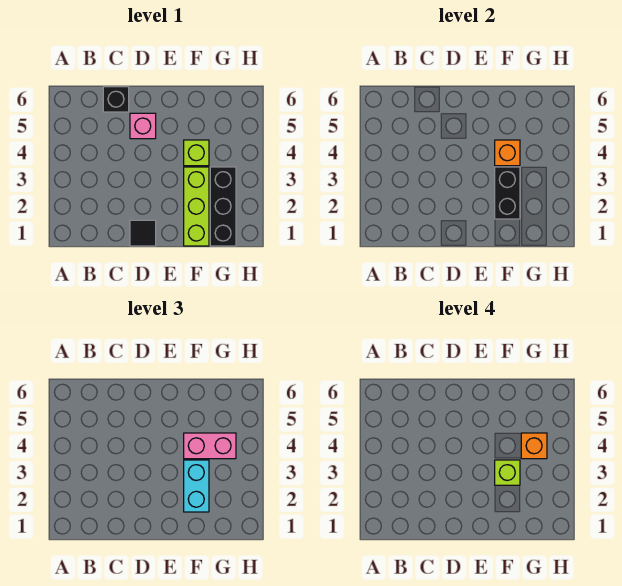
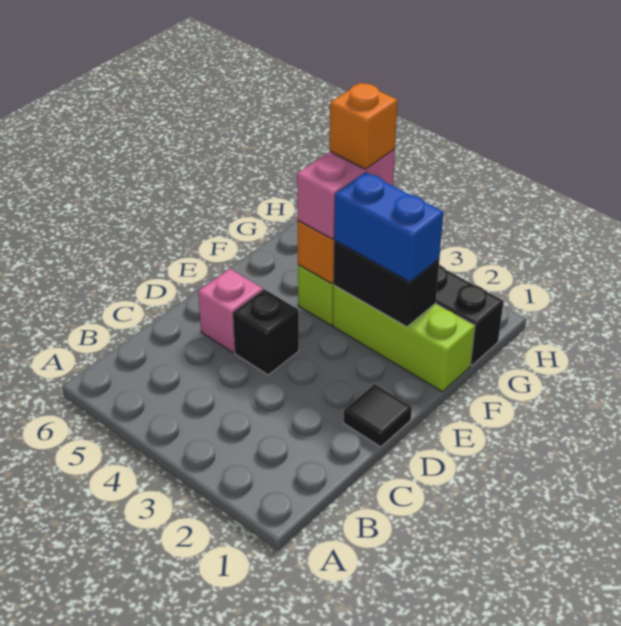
black brick C6 level 1 -> black brick D4 level 1
cyan brick F2:F3 level 3 -> blue brick F2:F3 level 3
lime brick F3 level 4 -> none

